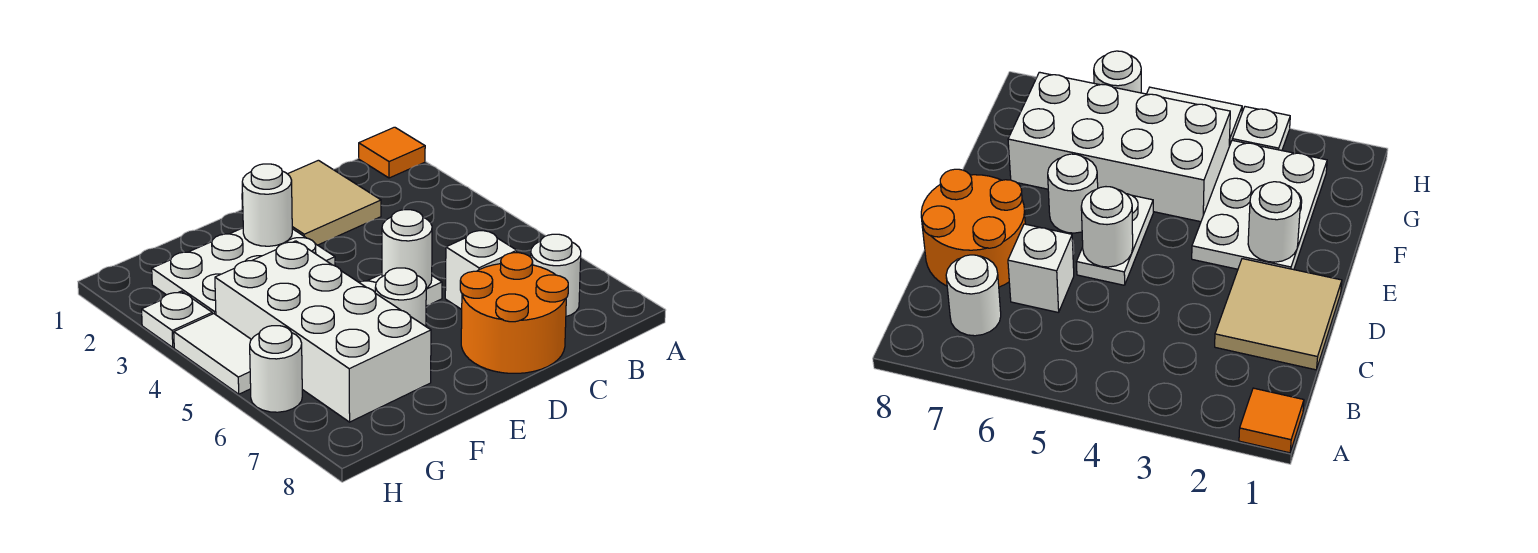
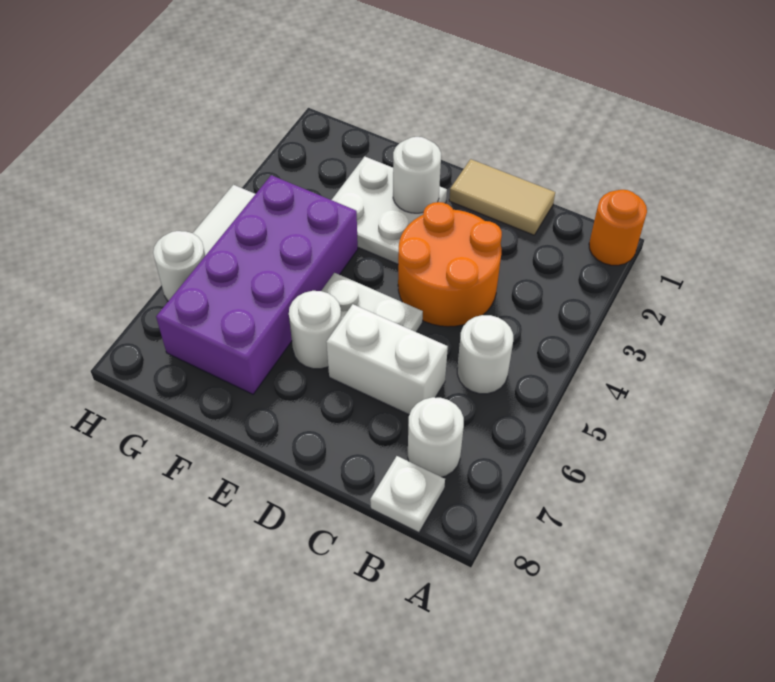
orange tile A1 level 1 -> orange round brick A1 level 1
tan tile C1:D2 level 1 -> tan tile C1:D1 level 1
white brick C6 level 1 -> white brick C6:D6 level 1
orange round brick C7:D8 level 1 -> orange round brick C3:D4 level 1
white round brick D5 level 2 -> white round brick B5 level 1
white plate E2:G3 level 1 -> white plate E2:F3 level 1
white brick F4:G7 level 1 -> purple brick F4:G7 level 1
white plate H3 level 1 -> white plate B8 level 1

